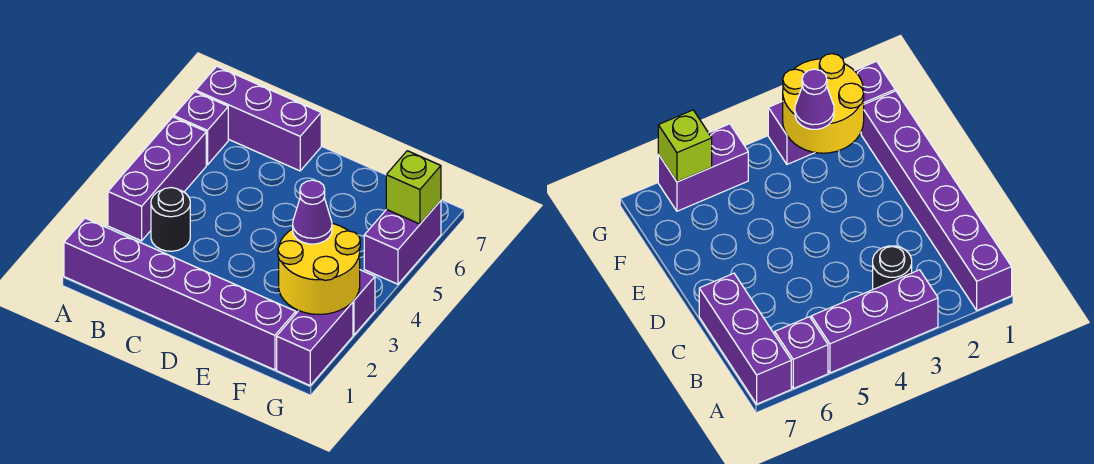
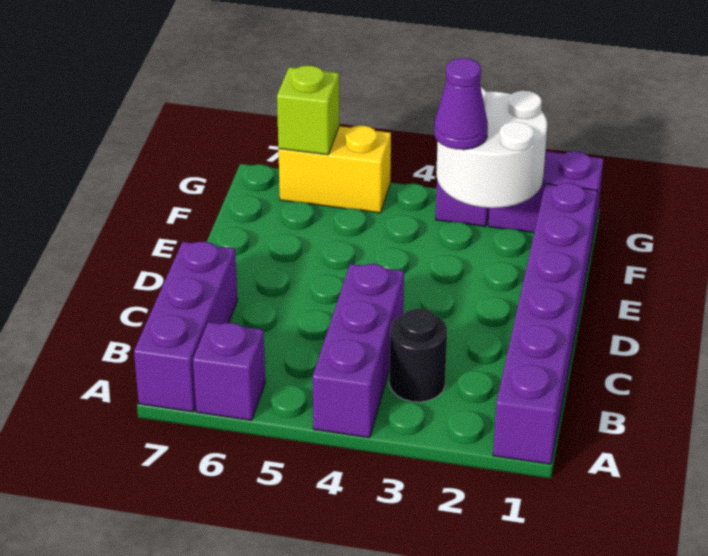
purple brick A3:A5 level 1 -> purple brick A4:C4 level 1
yellow round brick F2:G3 level 2 -> white round brick F2:G3 level 2
purple brick G5:G6 level 1 -> yellow brick G5:G6 level 1

